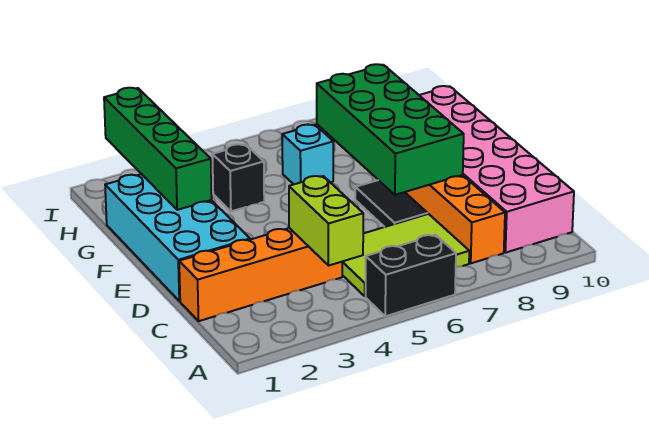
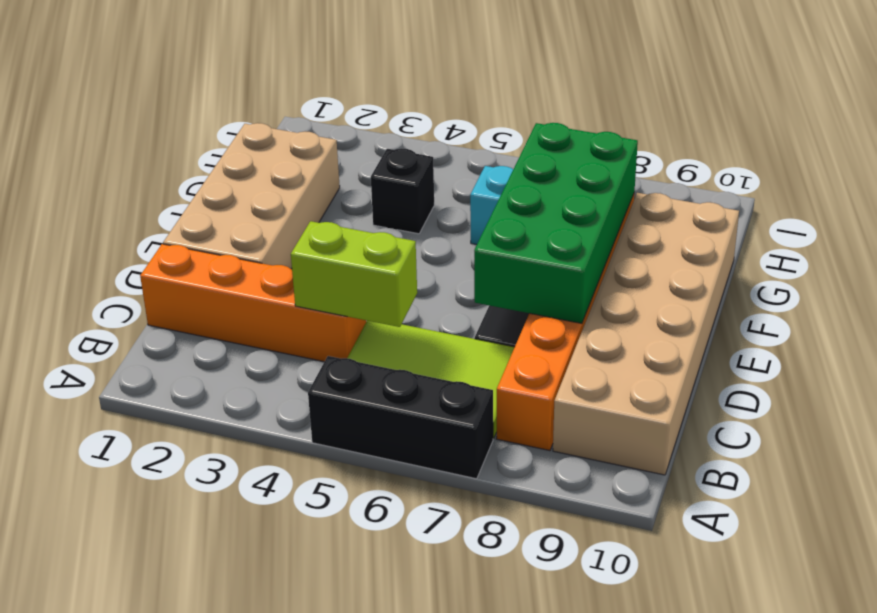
black brick A5:A6 level 1 -> black brick A5:A7 level 1
lime brick B4:C4 level 2 -> lime brick C4:C5 level 2
pink brick B9:G10 level 1 -> tan brick B9:G10 level 1
cyan brick D1:G2 level 1 -> tan brick D1:G2 level 1
green brick F2:I2 level 2 -> none

